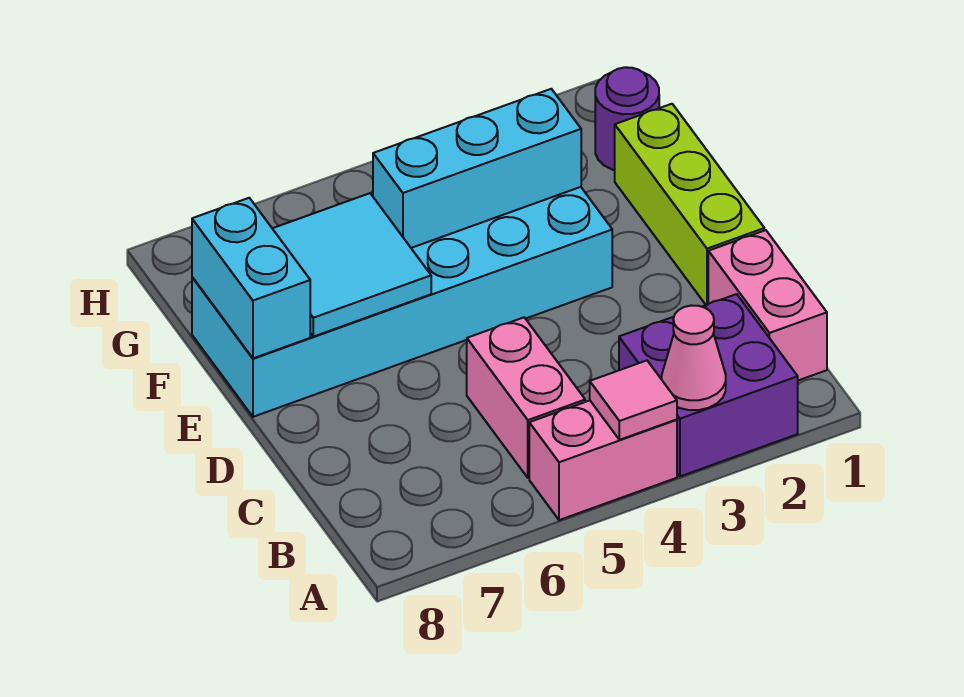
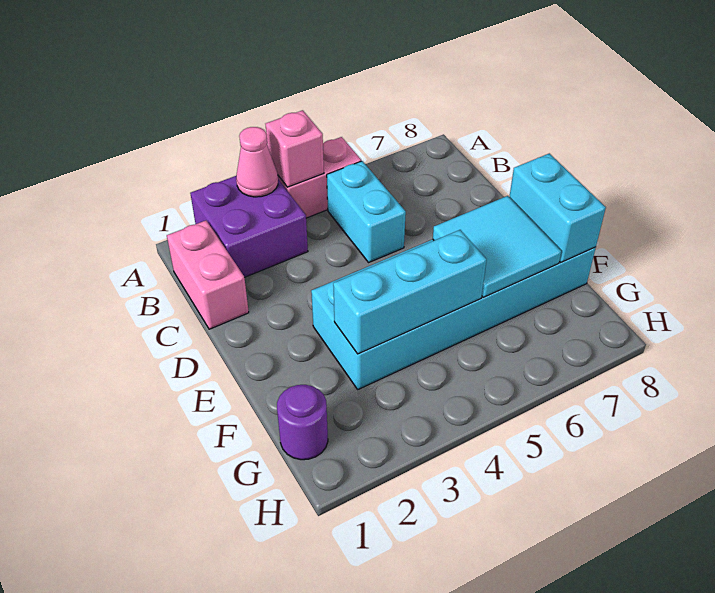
pink tile A4 level 2 -> pink brick A4 level 2
pink brick B5:C5 level 1 -> cyan brick B5:C5 level 1
lime brick D1:F1 level 1 -> none

